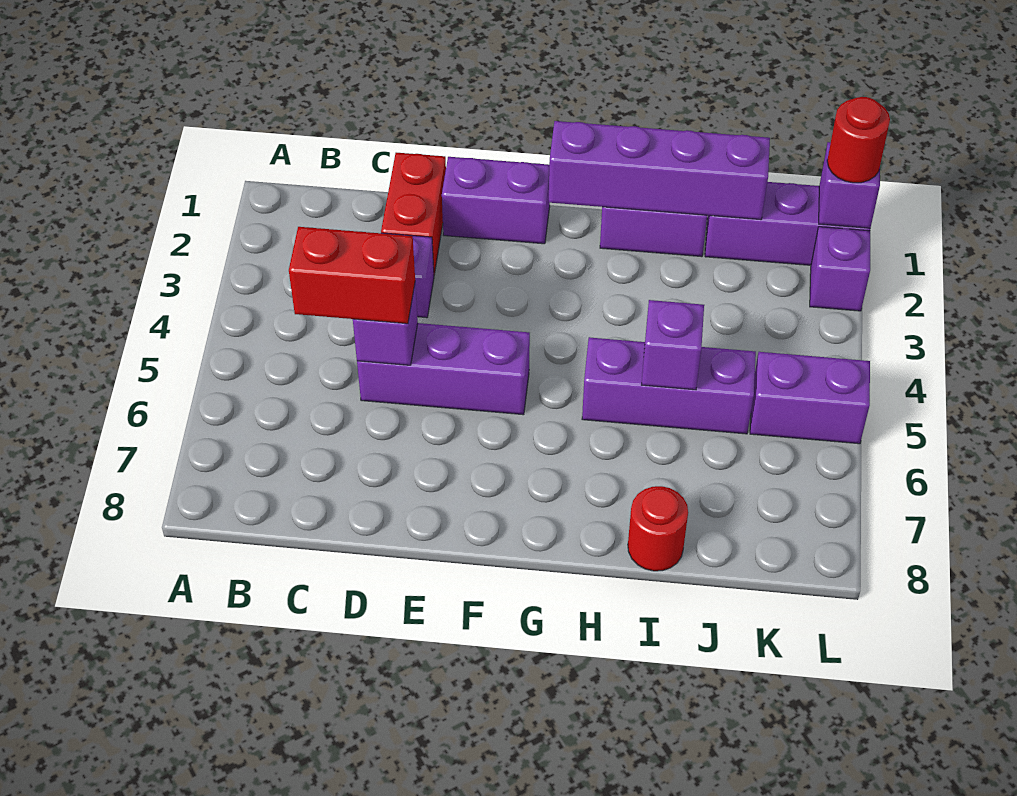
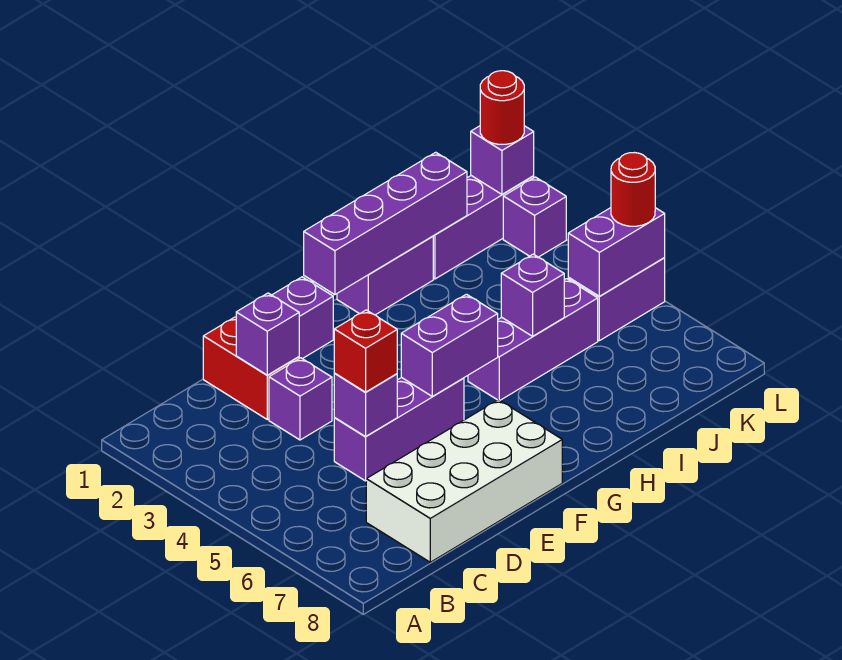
red brick C5:D5 level 3 -> red brick D5 level 3
none -> white brick C7:F8 level 1
none -> purple brick D2 level 2
none -> purple brick F5:G5 level 2
red round brick I8 level 1 -> red round brick L5 level 3
none -> purple brick K5:L5 level 2

